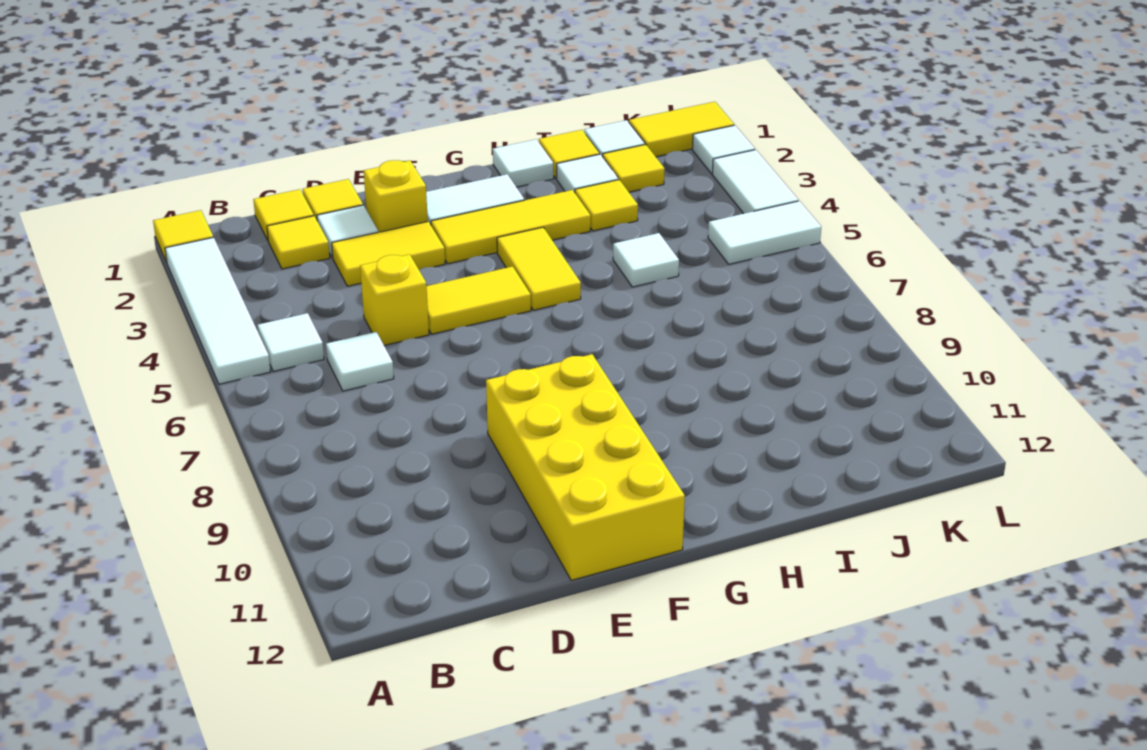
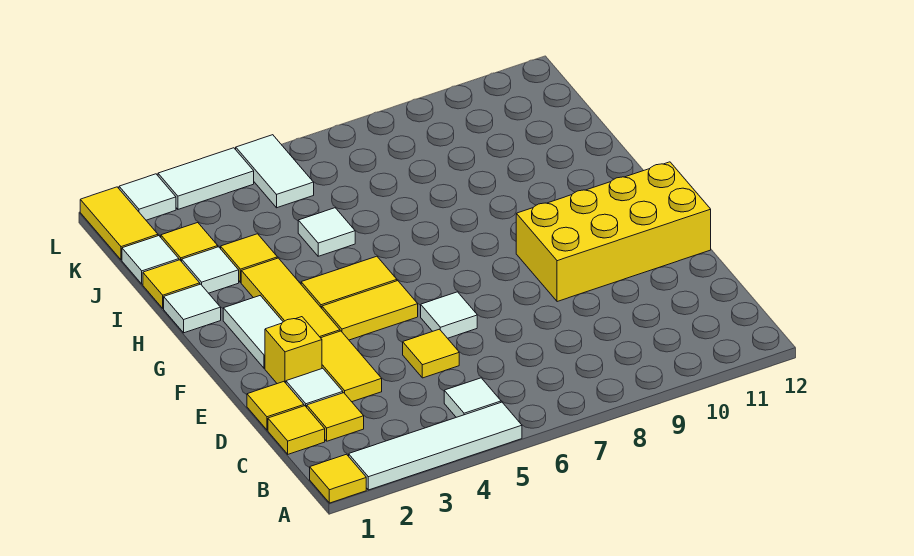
white tile C6 level 1 -> white tile E6 level 1
yellow brick D5 level 1 -> yellow tile D5 level 1
yellow tile E5:F5 level 1 -> yellow tile F4:F5 level 1

